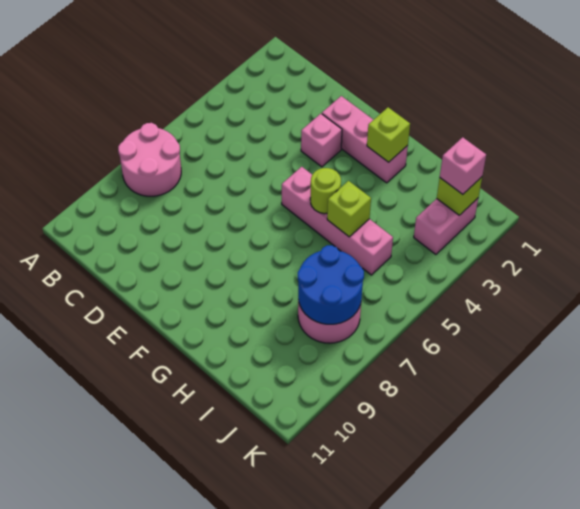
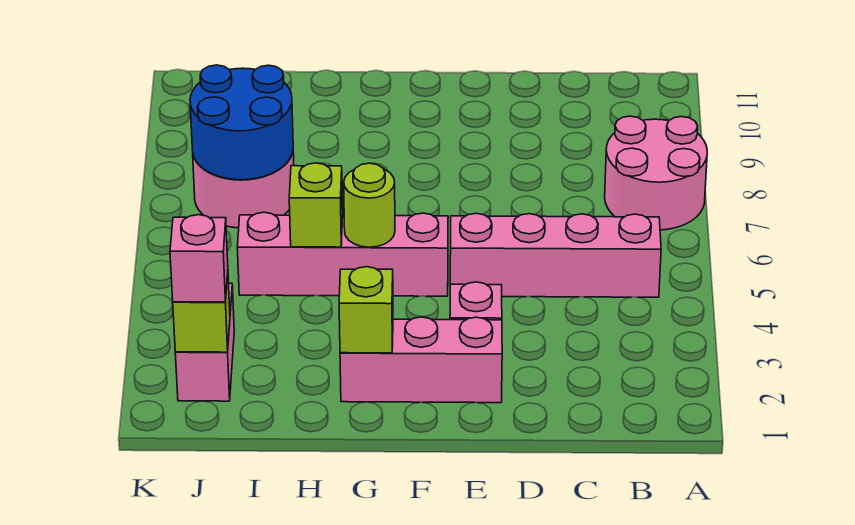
none -> pink brick B5:E5 level 1

